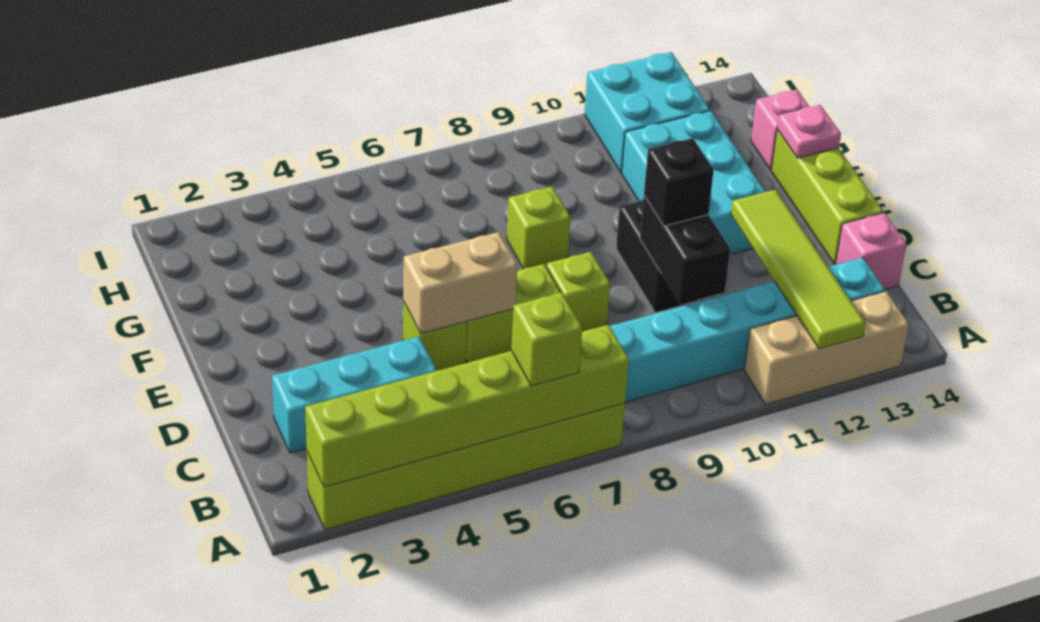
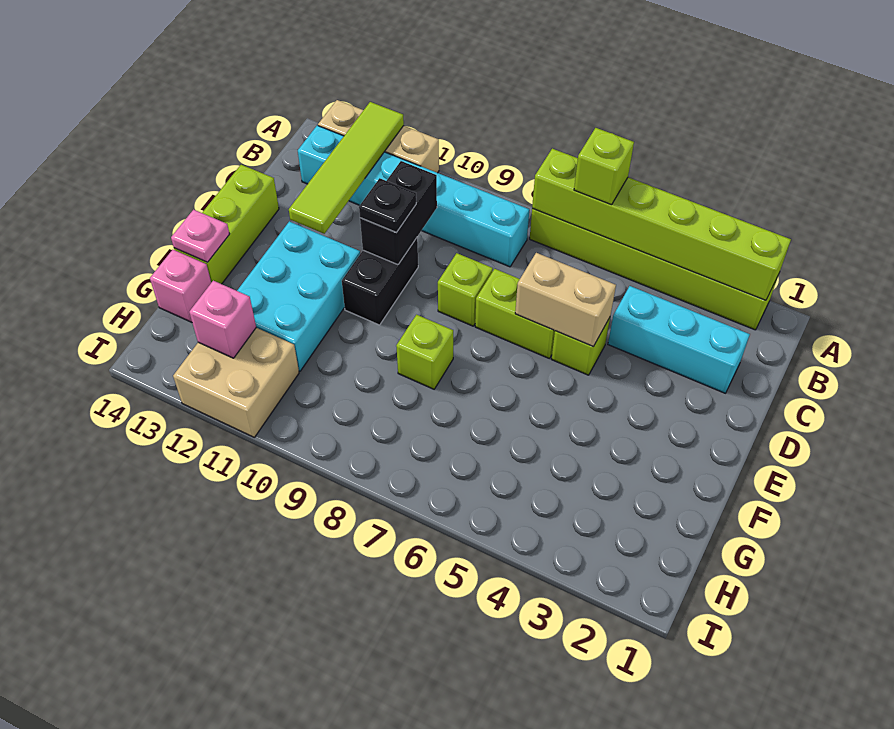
pink brick C14 level 1 -> pink brick H12 level 2
black brick D10 level 3 -> black plate D10 level 3
cyan brick H11:I12 level 1 -> tan brick H11:I12 level 1

